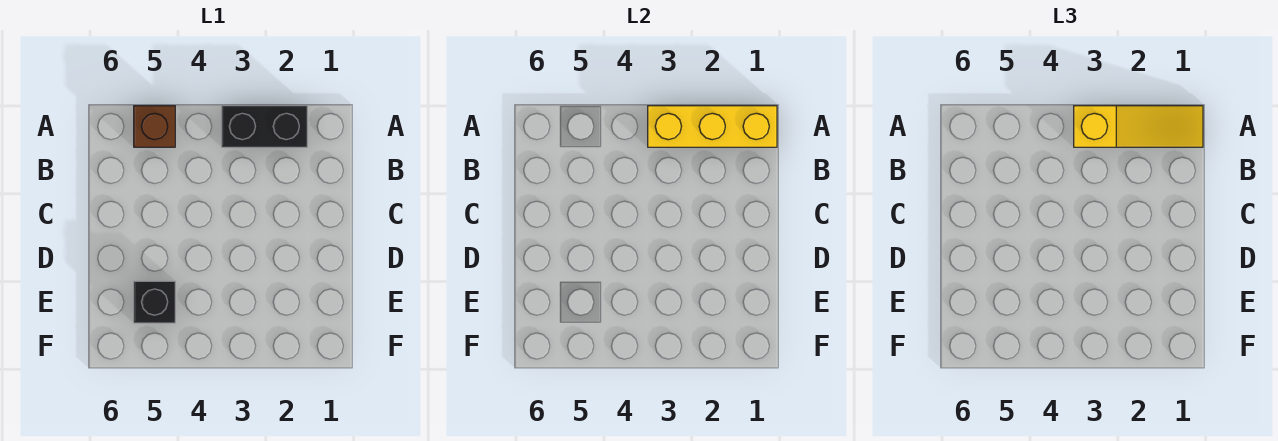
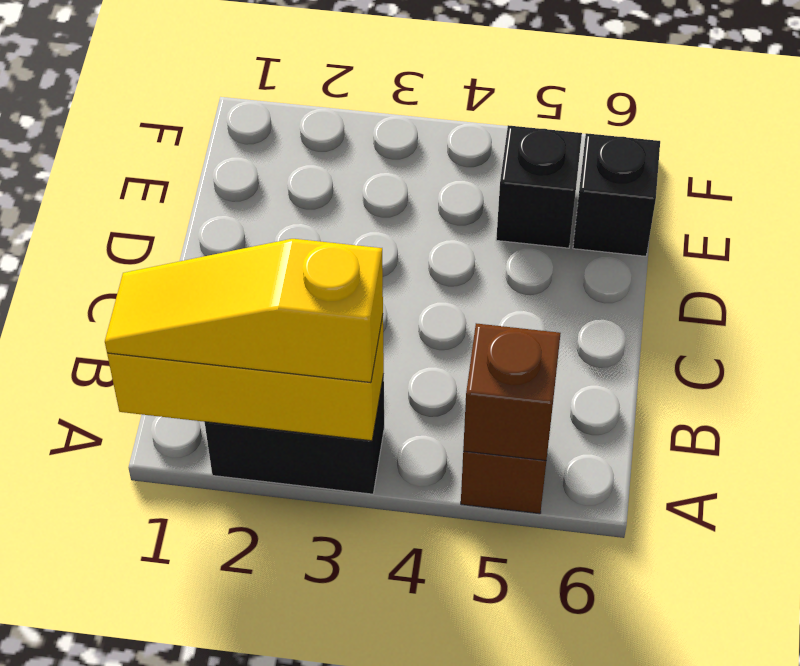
none -> brown brick A5 level 2
none -> black brick E6 level 1

